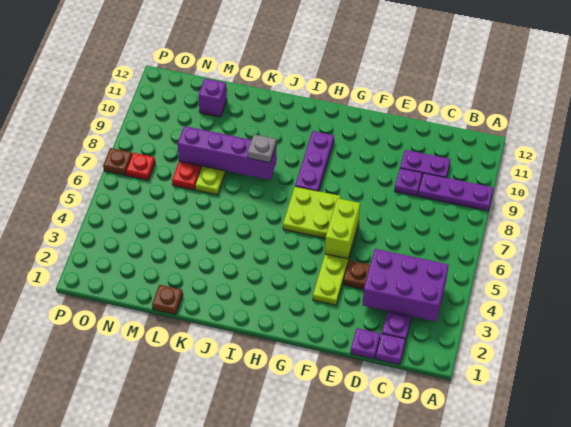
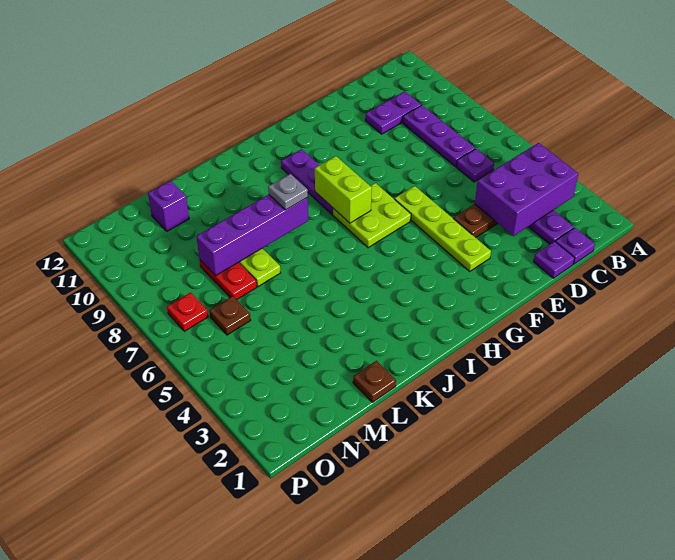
purple plate A9:C9 level 1 -> purple plate C7:C9 level 1
purple plate D9 level 1 -> purple plate C6 level 1
lime brick F5:F6 level 2 -> lime brick H7:H8 level 2
brown plate P7 level 1 -> brown plate N6 level 1

